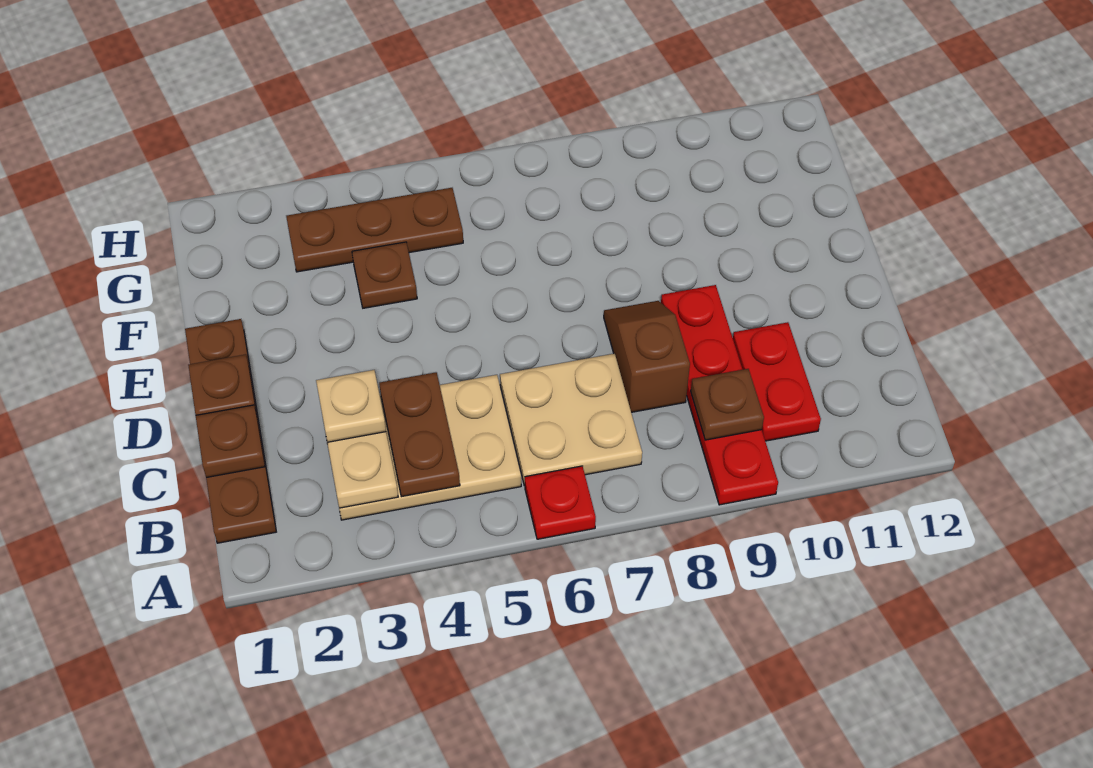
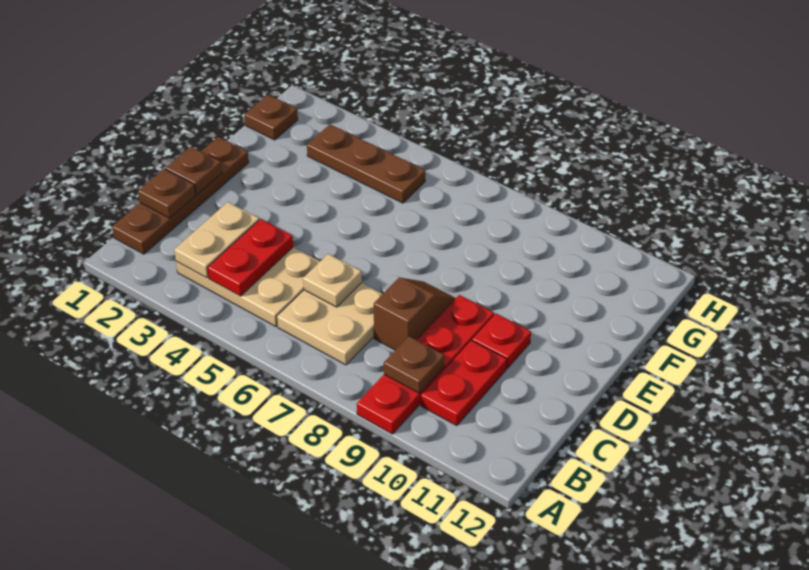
red plate A6 level 1 -> red plate D10 level 1
brown plate B4:C4 level 2 -> red plate B4:C4 level 2
tan plate C3 level 3 -> tan plate C6 level 2
brown plate F4 level 1 -> brown plate G1 level 1

